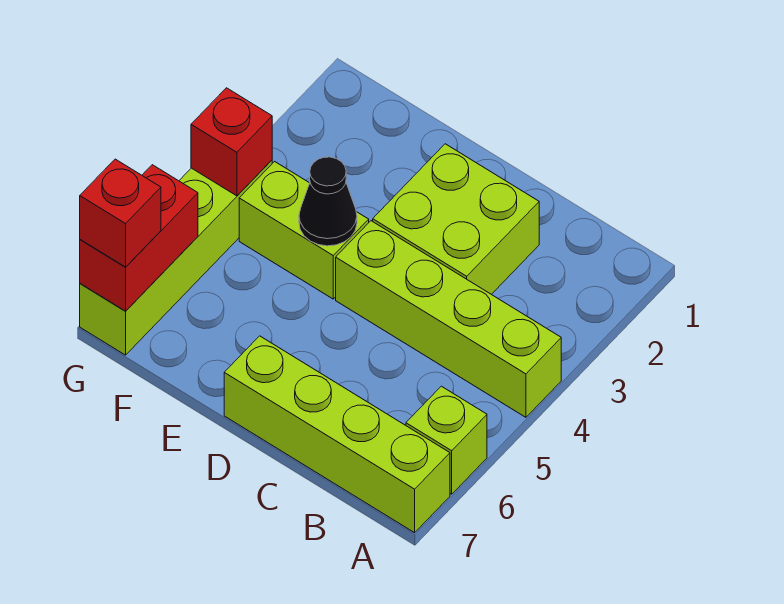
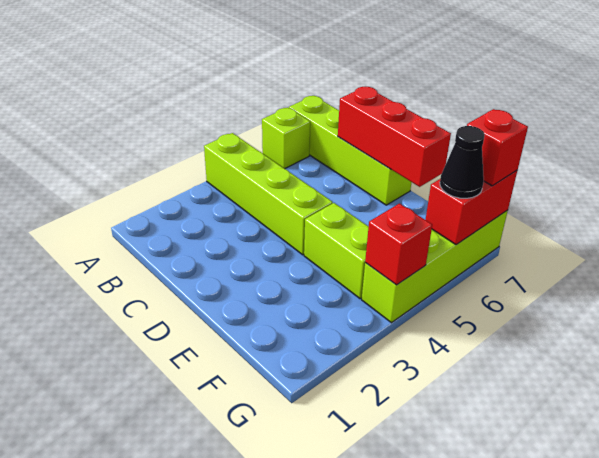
lime brick C2:D3 level 1 -> none
none -> red brick C7:E7 level 2
black cone E4 level 2 -> black cone G6 level 3

